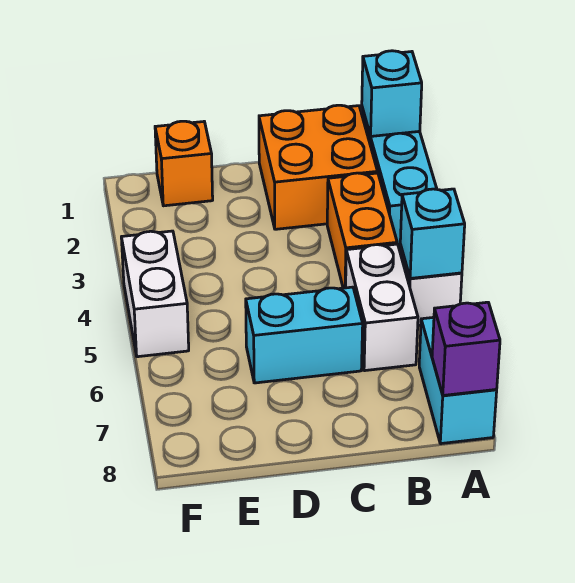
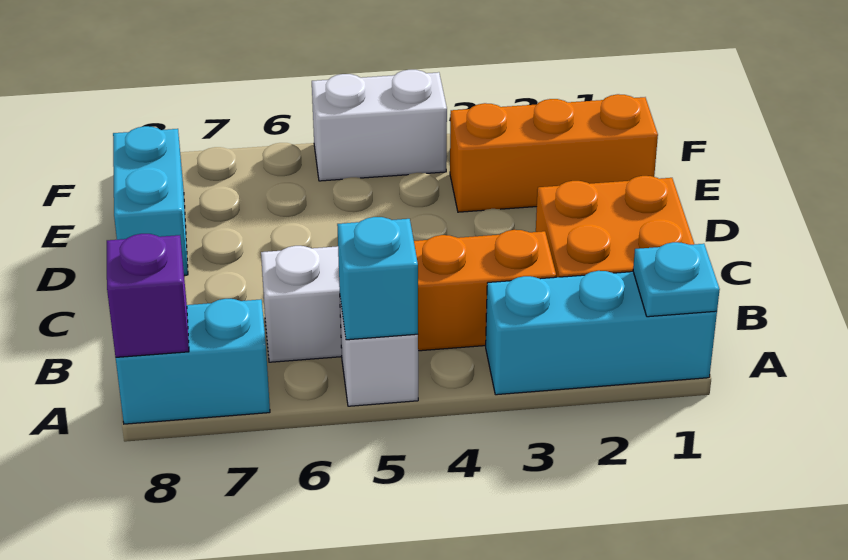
cyan brick A1 level 2 -> cyan plate A1 level 2
cyan brick C6:D6 level 1 -> cyan brick D8:E8 level 1
orange brick E1 level 1 -> orange brick E1:E3 level 1

